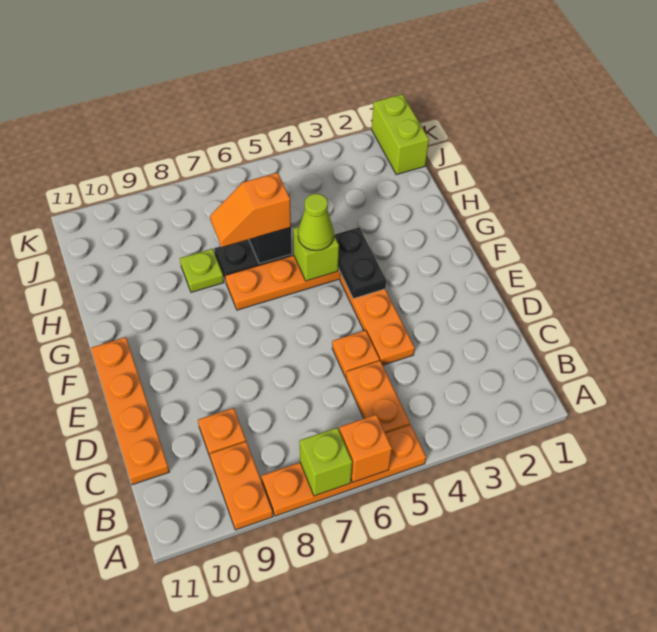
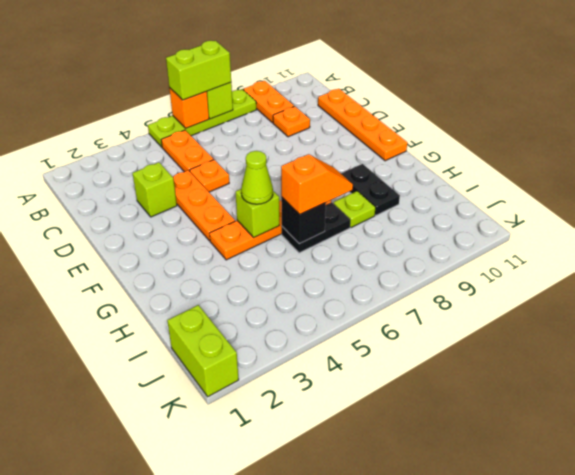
orange plate A5:A8 level 1 -> lime plate A5:A8 level 1
none -> lime brick A6:A7 level 3
none -> lime brick D3 level 1
black plate F4:G4 level 2 -> black plate G9:H9 level 1

